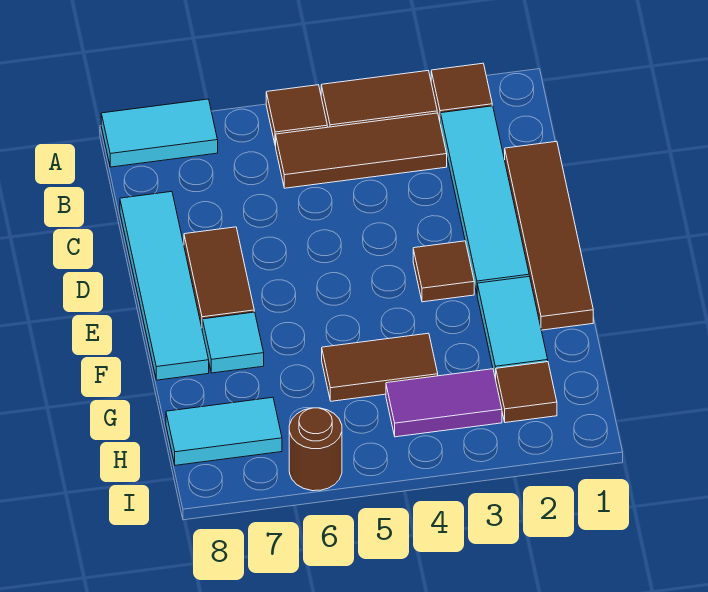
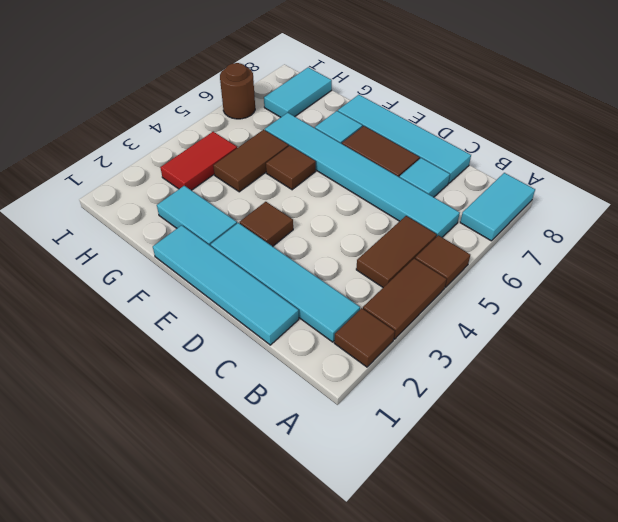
brown tile B3:B5 level 1 -> brown tile B4:B5 level 1
none -> cyan tile B6:G6 level 1
brown tile C1:F1 level 1 -> cyan tile C1:F1 level 1
none -> cyan tile C7 level 1
brown tile H2 level 1 -> brown tile F5 level 1
purple tile H3:H4 level 1 -> red tile H3:H4 level 1

